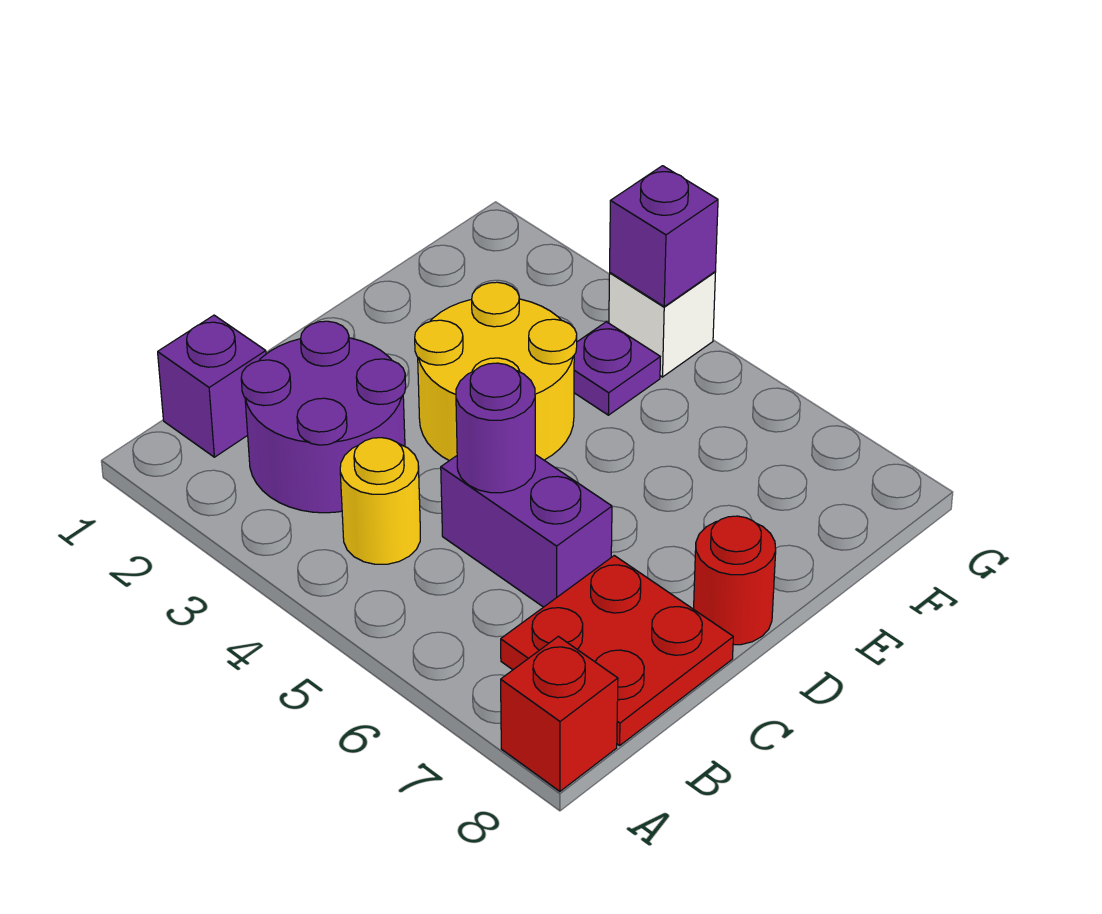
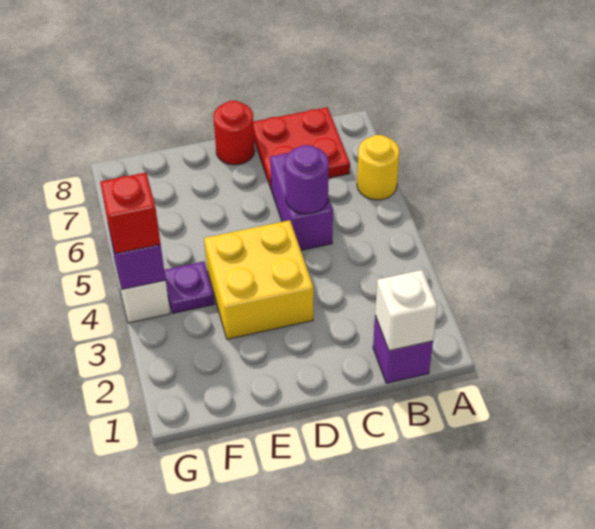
red brick A8 level 1 -> red brick G4 level 3
none -> white brick B1 level 2
purple round brick B2:C3 level 1 -> none
yellow round brick B4 level 1 -> yellow round brick A6 level 1
yellow round brick D3:E4 level 1 -> yellow brick D3:E4 level 1

